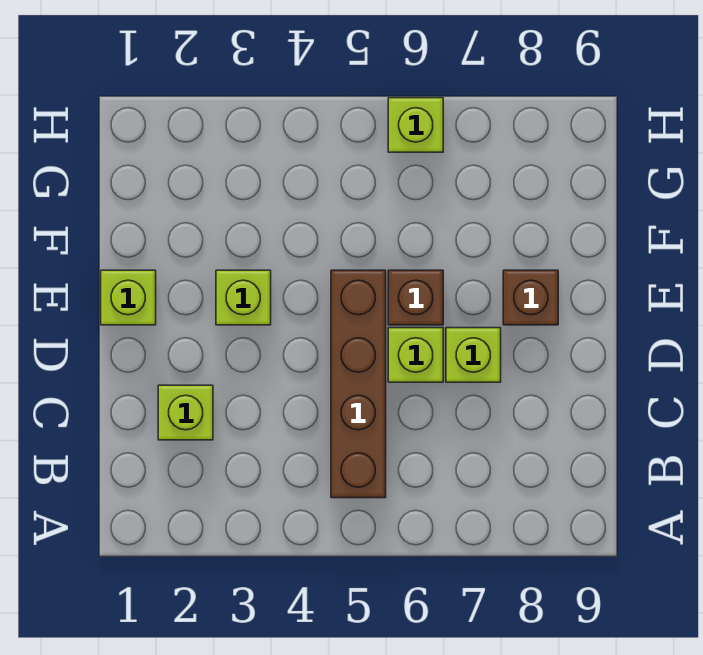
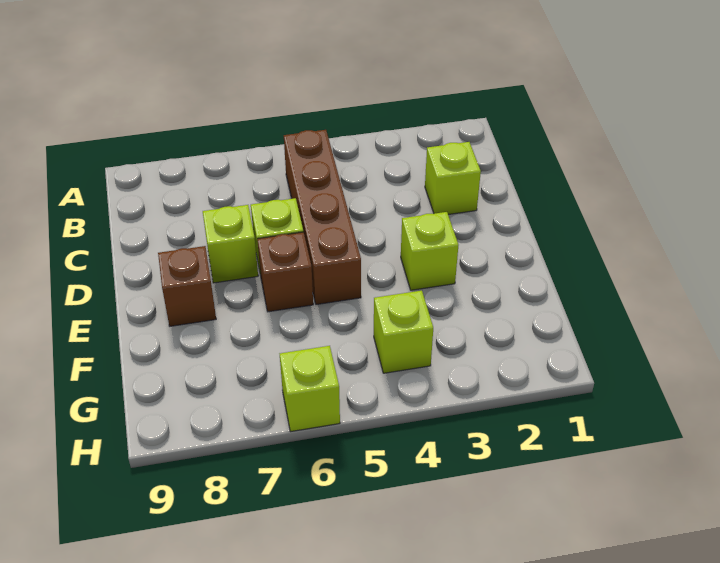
lime brick E1 level 1 -> lime brick G4 level 1

